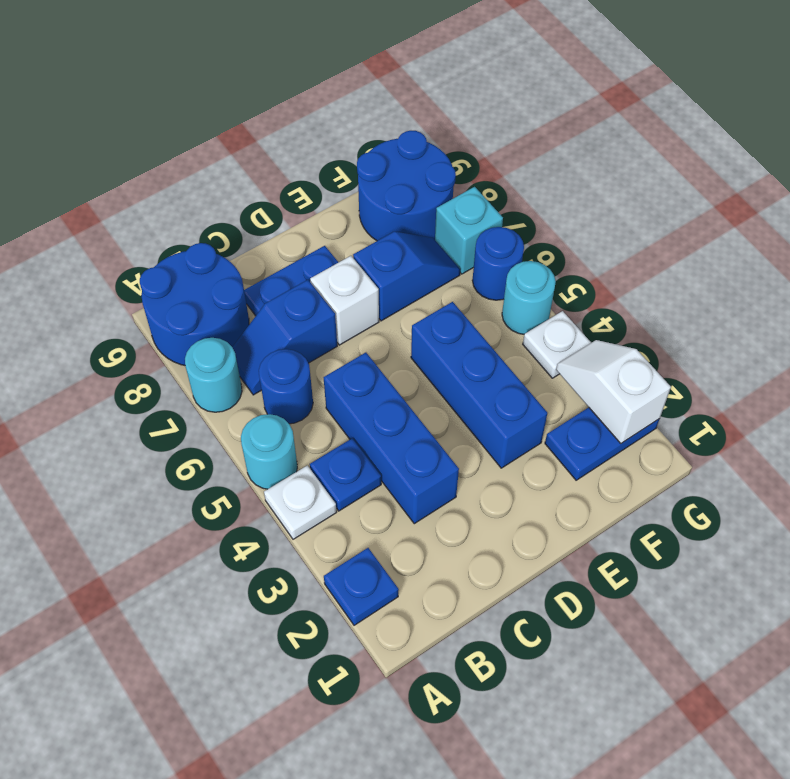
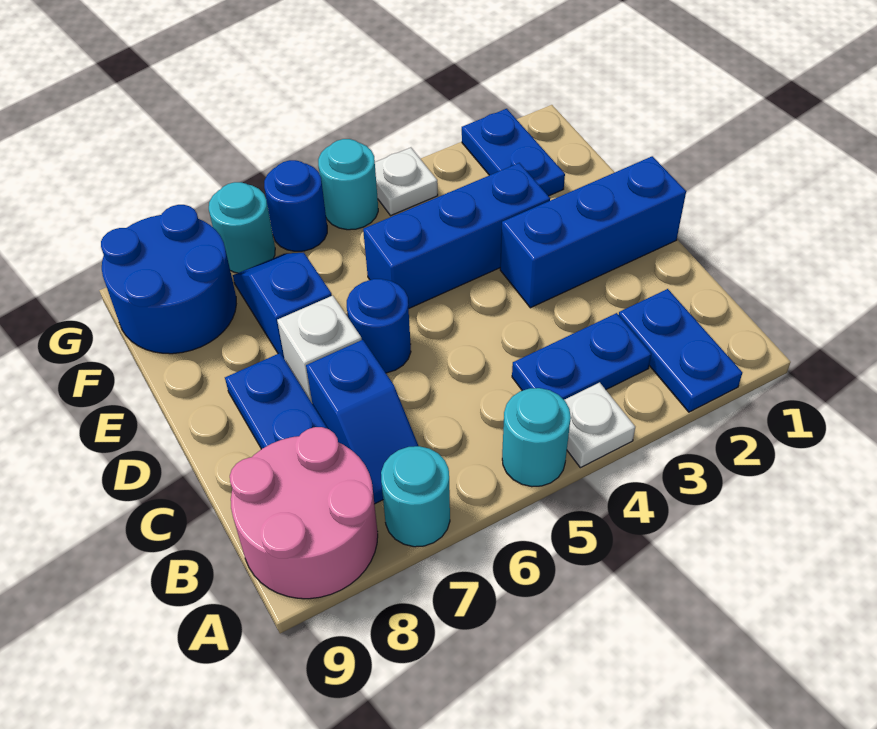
blue plate A2 level 1 -> blue plate A2:B2 level 1
blue round brick A8:B9 level 1 -> pink round brick A8:B9 level 1
blue plate B4 level 1 -> blue plate B3:B4 level 1
blue round brick B6 level 1 -> blue round brick D6 level 1
blue brick C3:C5 level 1 -> blue brick D1:D3 level 1
white slope G2:G3 level 2 top 2 -> none
cyan brick G7 level 1 -> cyan round brick G7 level 1

